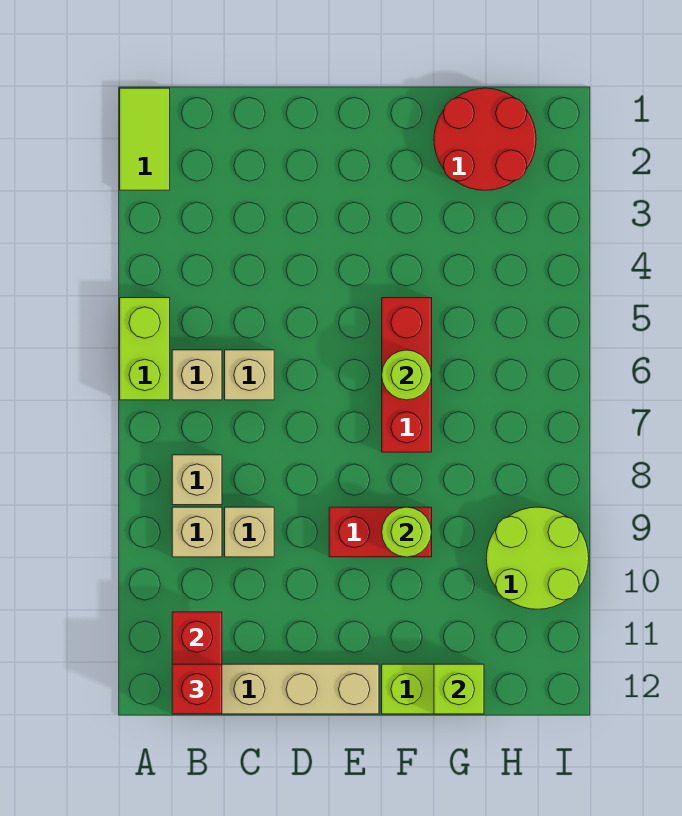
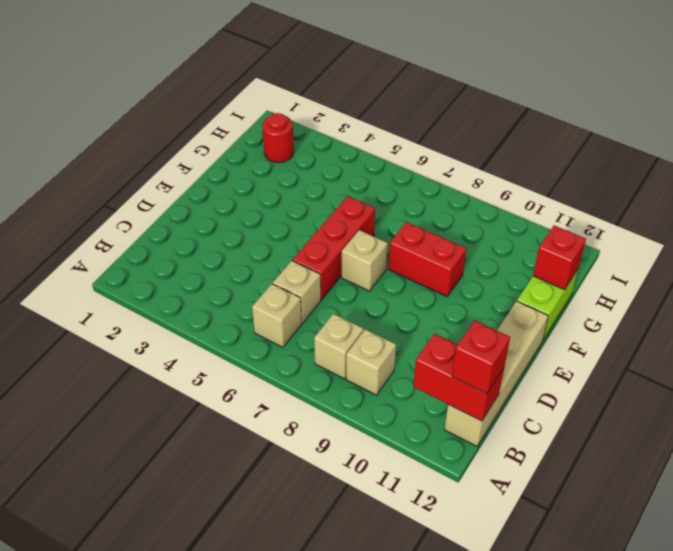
lime tile A1:A2 level 1 -> none
lime brick A5:A6 level 1 -> none
tan brick C9 level 1 -> tan brick E7 level 1
red brick E9:F9 level 1 -> red brick F8:F9 level 1
red brick F5:F7 level 1 -> red brick D6:F6 level 1
lime round brick F6 level 2 -> none
lime round brick F9 level 2 -> none
red round brick G1:H2 level 1 -> red round brick H2 level 1
lime brick G12 level 2 -> red brick G12 level 2
lime round brick H9:I10 level 1 -> none

